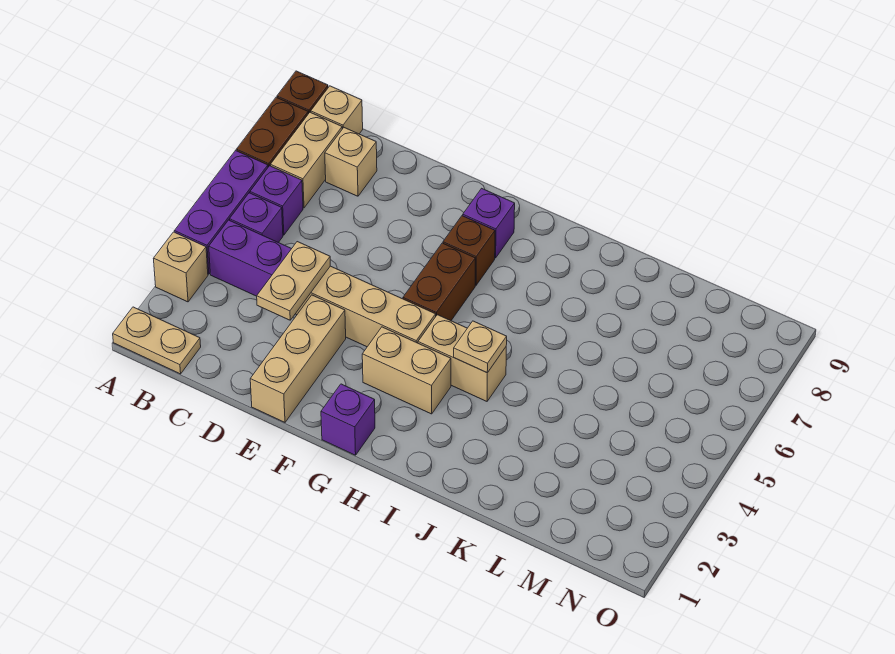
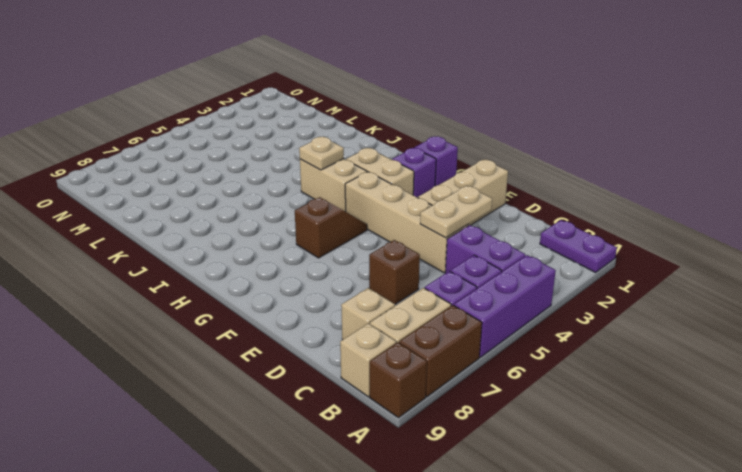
tan plate A1:B1 level 1 -> purple plate A1:B1 level 1
tan brick A3 level 1 -> none
brown brick G5:G6 level 1 -> brown slope G5:G6 level 1 top 6
brown brick G7 level 1 -> brown brick D6 level 1
purple brick G8 level 1 -> purple brick G2 level 1

